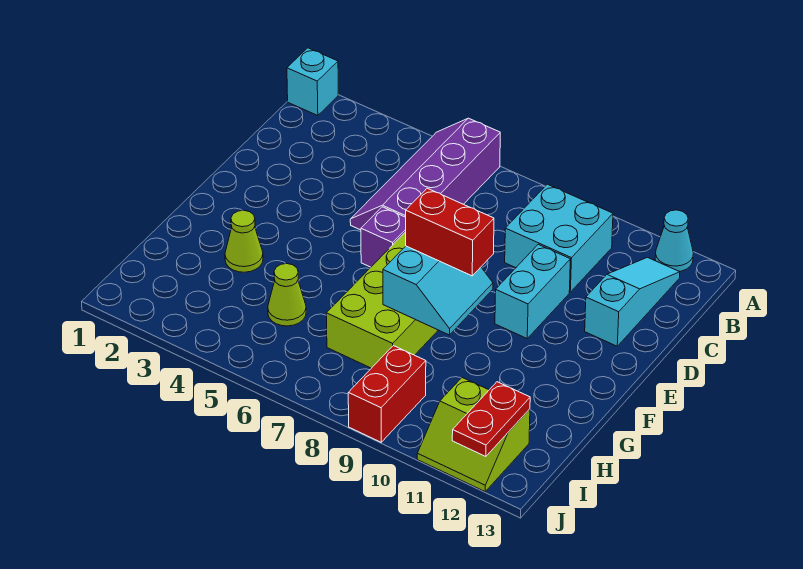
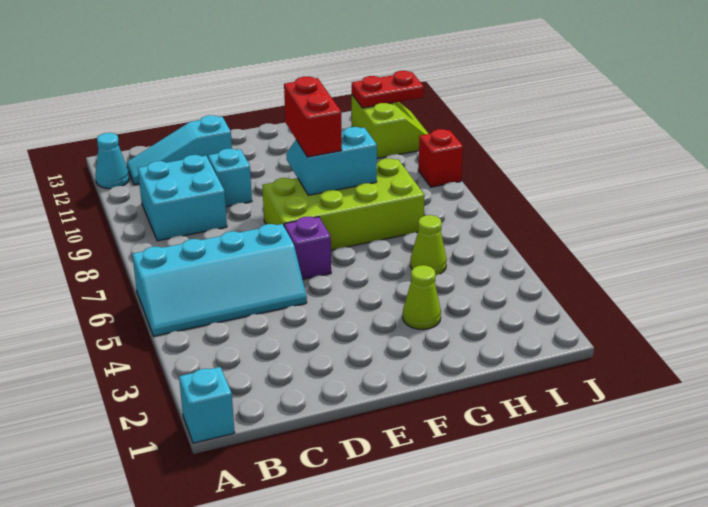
purple slope A5:D6 level 1 top 6 -> cyan slope A5:D6 level 1 top 6
cyan brick D10:E10 level 1 -> cyan brick D10 level 1
red brick I9:J9 level 1 -> red brick J9 level 1

